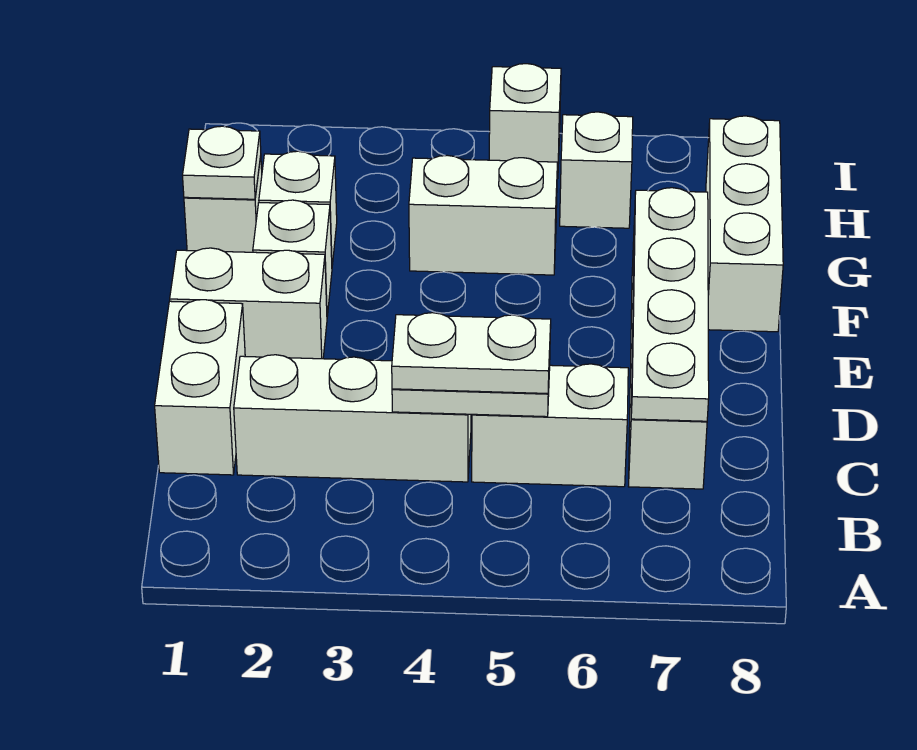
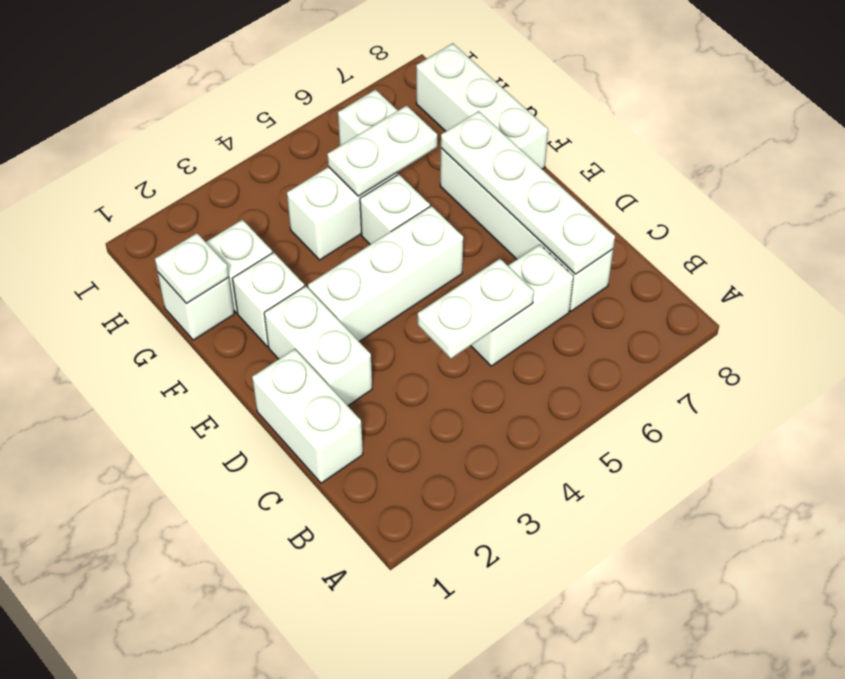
white brick C2:C4 level 1 -> white brick E3:E5 level 1
white plate C4:C5 level 3 -> white plate G5:G6 level 2
white brick E1:E2 level 1 -> white brick D2:E2 level 1
white brick I5 level 1 -> white brick F5 level 1

